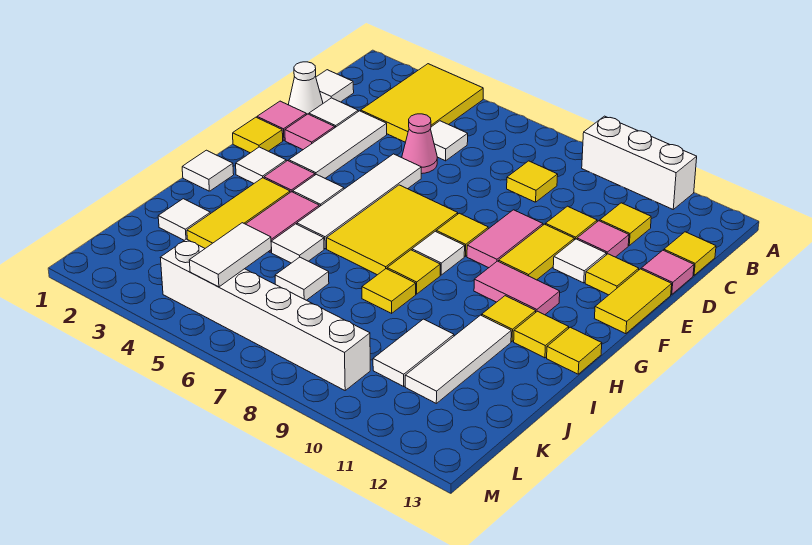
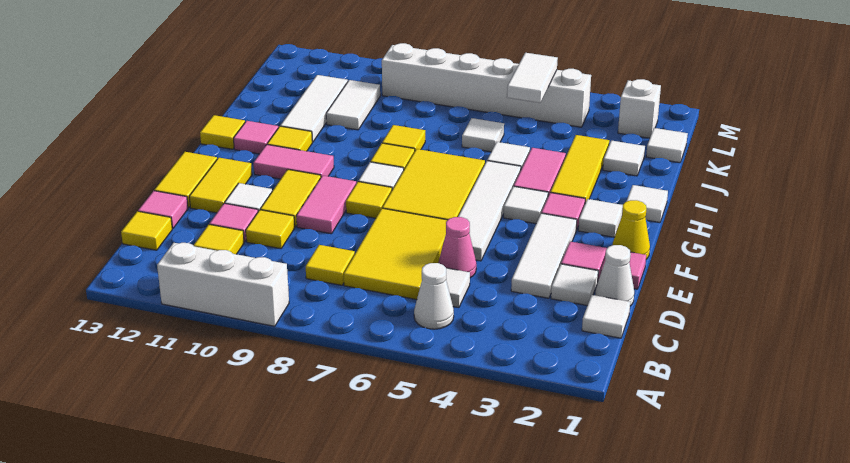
yellow tile A3:C4 level 1 -> yellow tile C6:E7 level 1
none -> white cone B5 level 1
yellow tile E12 level 1 -> yellow tile E12:F12 level 1
yellow tile F1 level 1 -> yellow cone F1 level 1
yellow tile H12 level 1 -> pink tile H12 level 1
none -> white tile K1 level 1
none -> white brick L2 level 1

